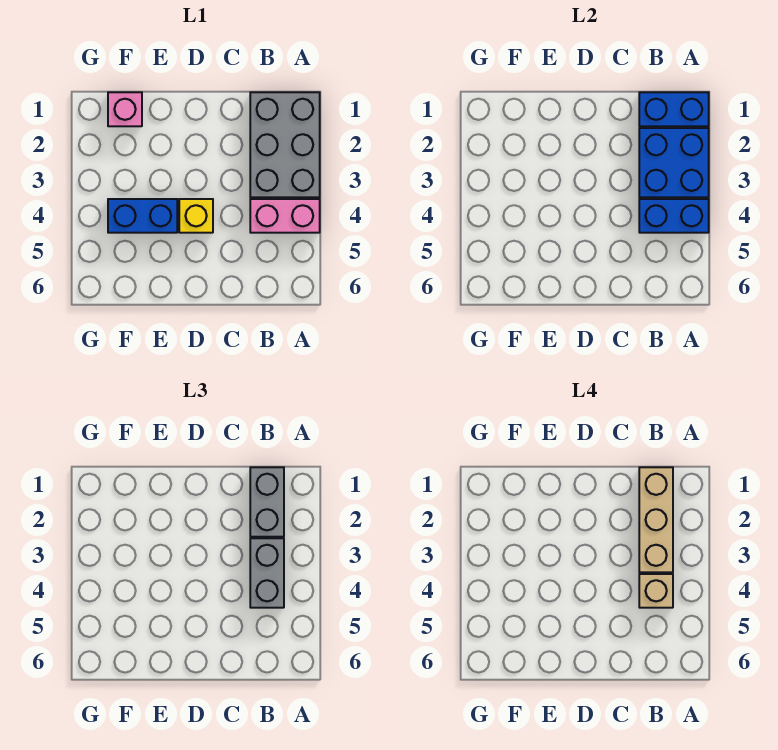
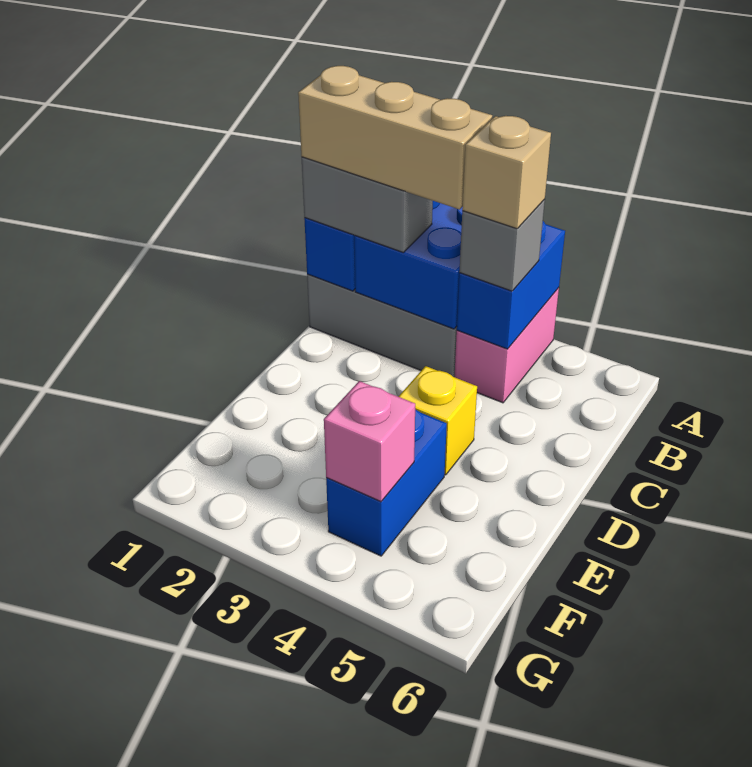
grey brick B3:B4 level 3 -> grey brick B4 level 3
pink brick F1 level 1 -> pink brick F4 level 2

